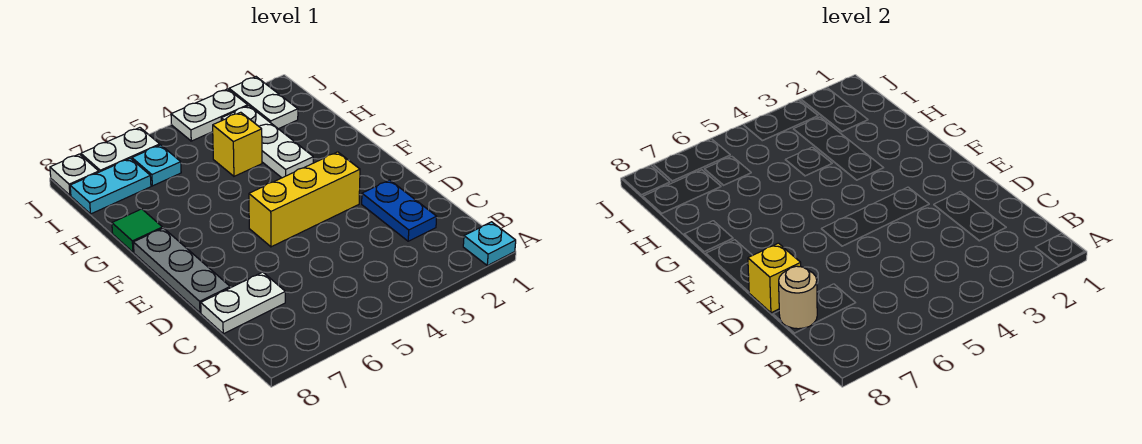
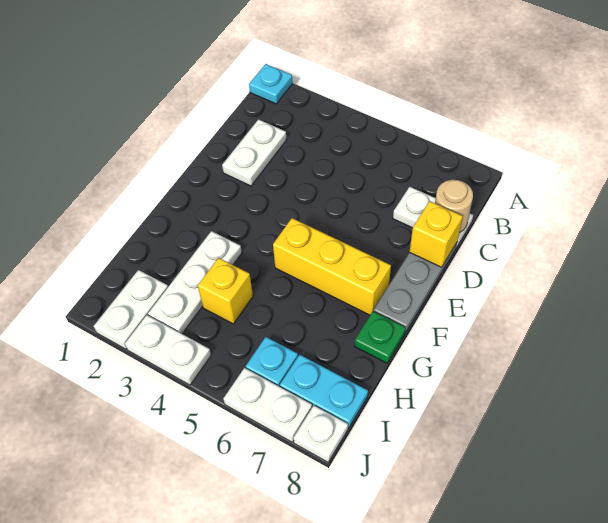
blue plate C2:D2 level 1 -> white plate C2:D2 level 1
yellow brick E3:E5 level 1 -> yellow brick F5:F7 level 1
green tile G8 level 1 -> green plate G8 level 1

